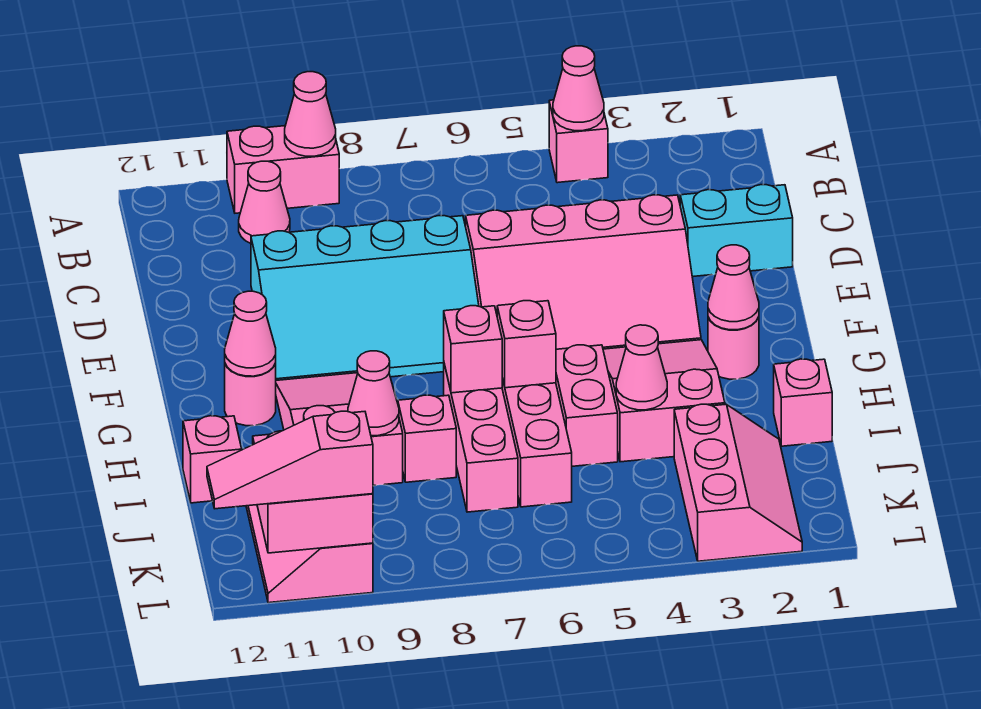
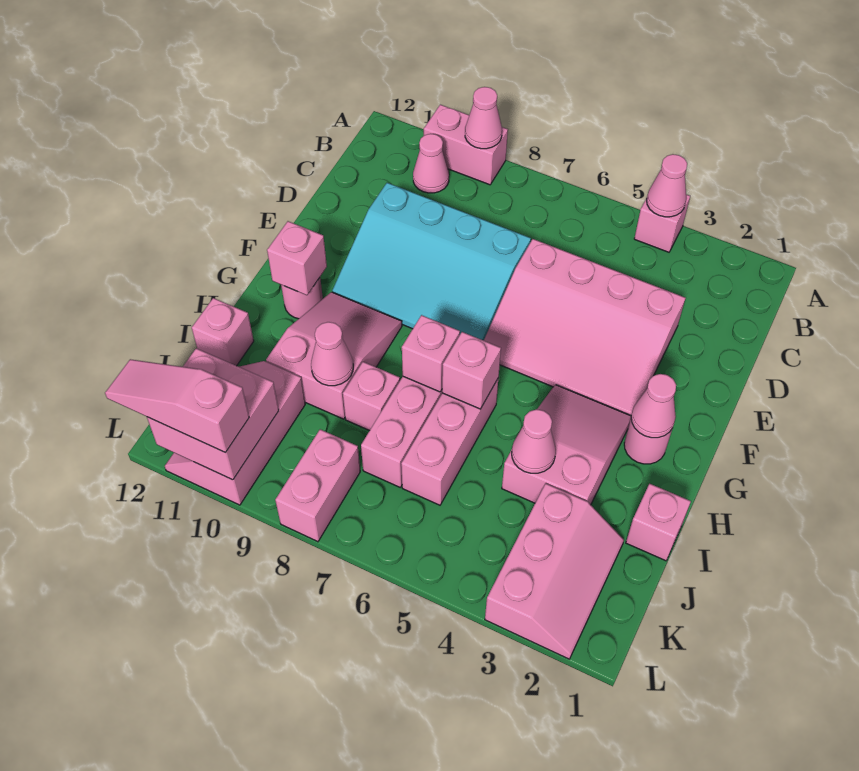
cyan brick D1:D2 level 1 -> none
pink cone G11 level 2 -> pink brick G11 level 2
pink brick H5:I5 level 1 -> pink brick K8:L8 level 1

